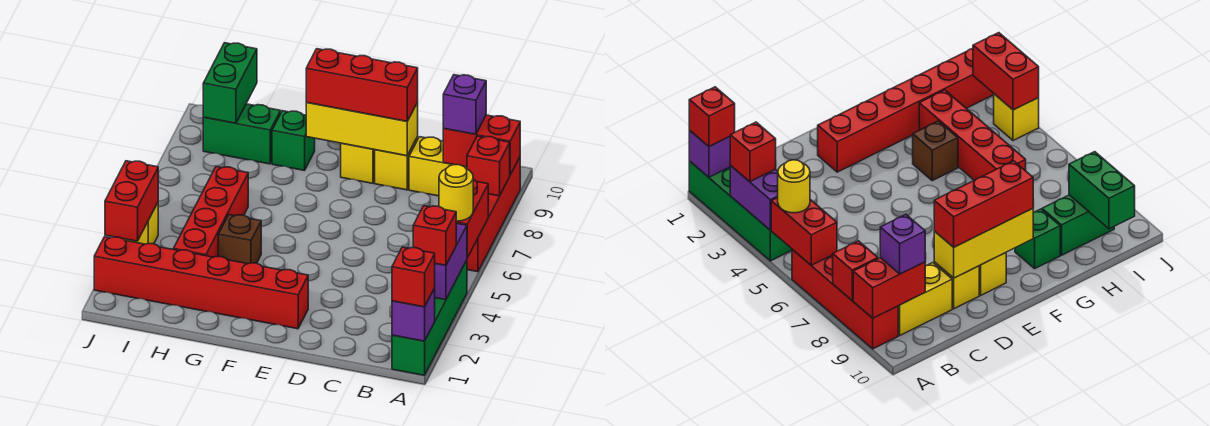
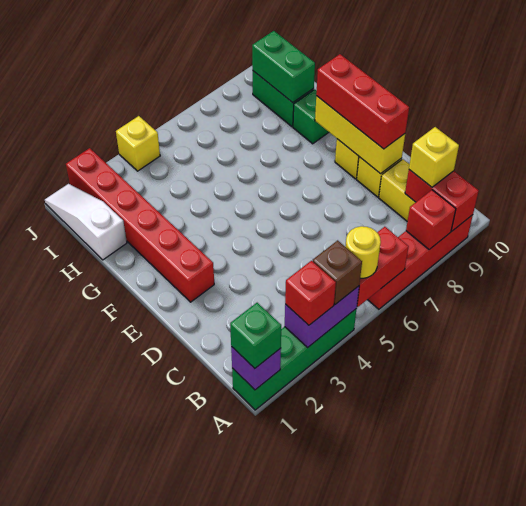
red brick A1 level 3 -> green brick A1 level 3
purple brick B9 level 3 -> yellow brick B9 level 3
brown brick G4 level 1 -> brown brick A4 level 3
none -> white slope H1:J1 level 1 top H
red brick H3:H6 level 1 -> none
green brick I9:I10 level 2 -> green brick H9:I9 level 2
red brick J3:J4 level 2 -> none

